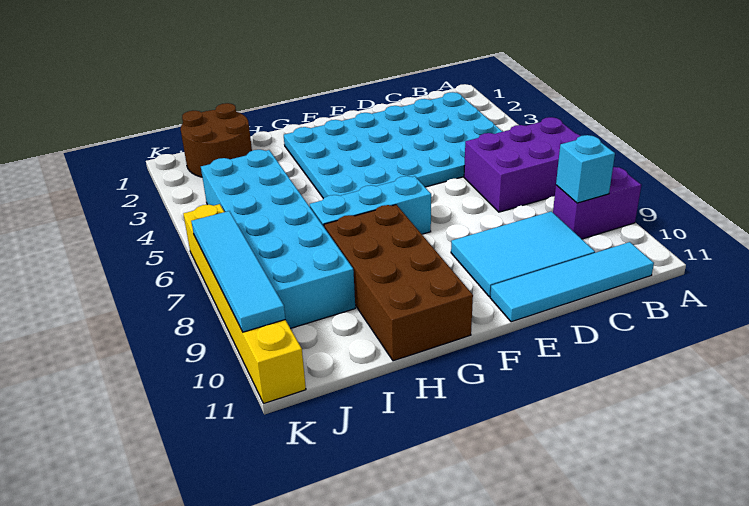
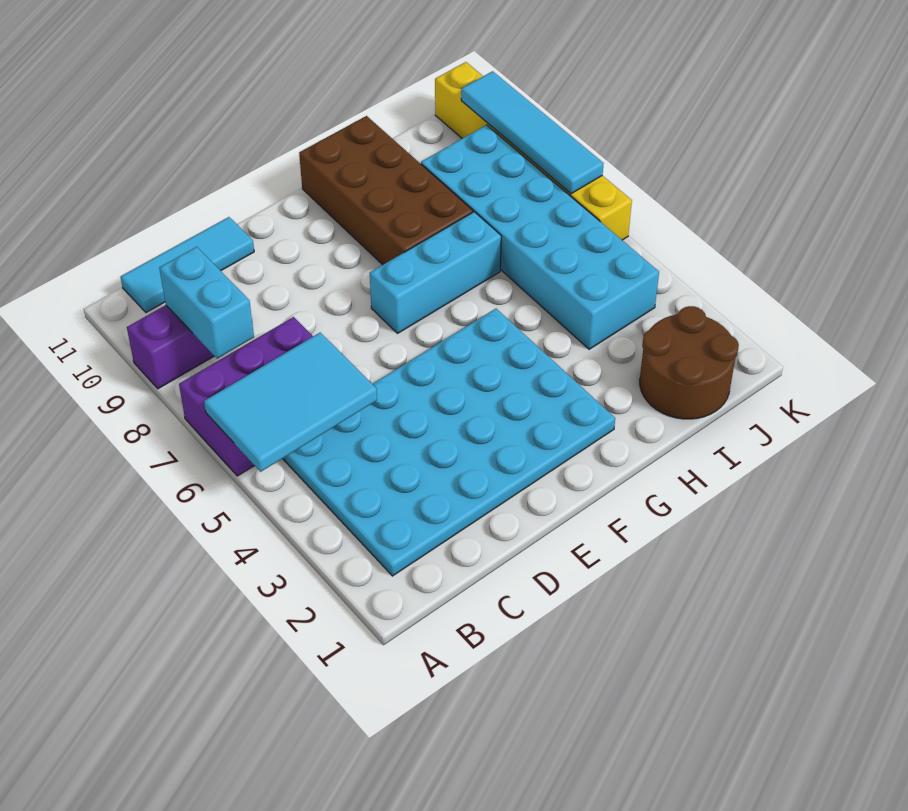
cyan brick B9 level 2 -> cyan brick B8:B9 level 2
cyan tile B11:E11 level 1 -> cyan tile B11:D11 level 1
cyan tile C9:E10 level 1 -> cyan tile A5:C6 level 2

